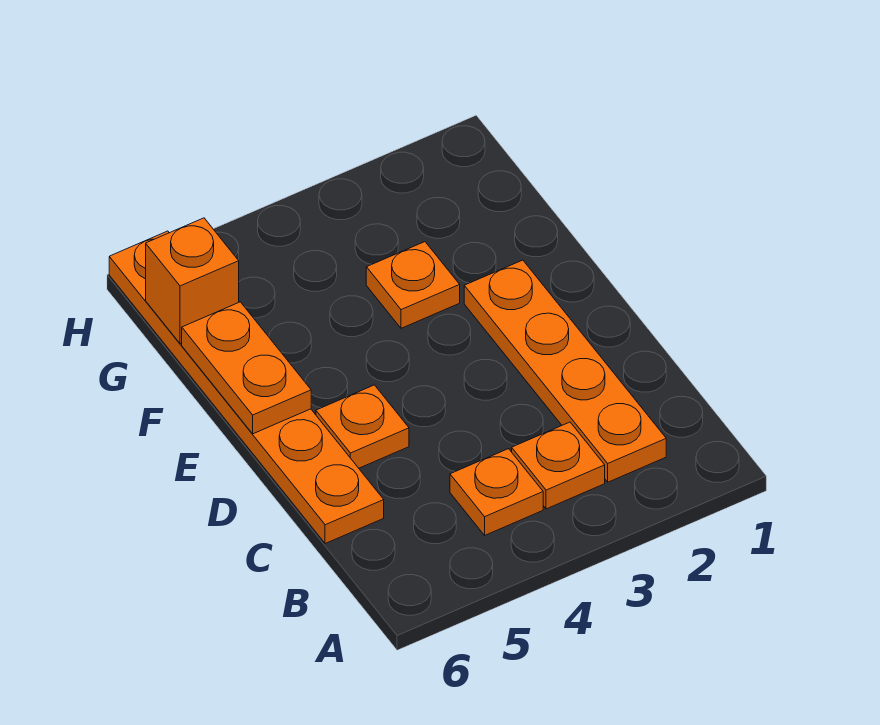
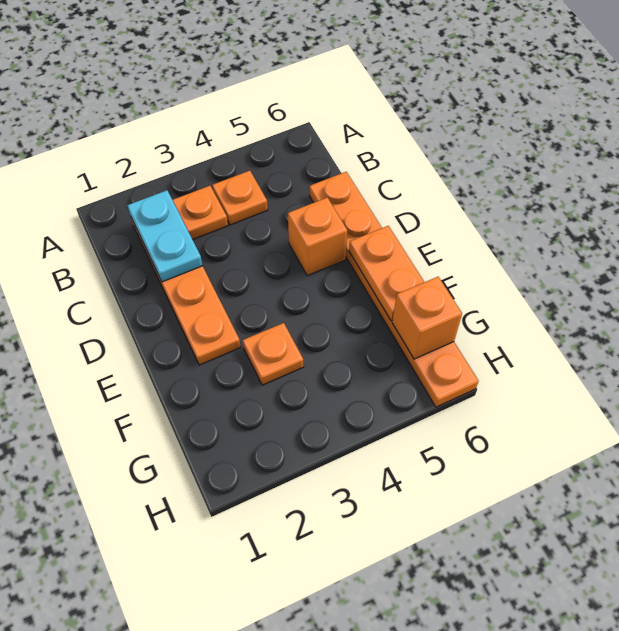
none -> cyan plate B2:C2 level 2
orange plate D5 level 1 -> orange brick D5 level 1

